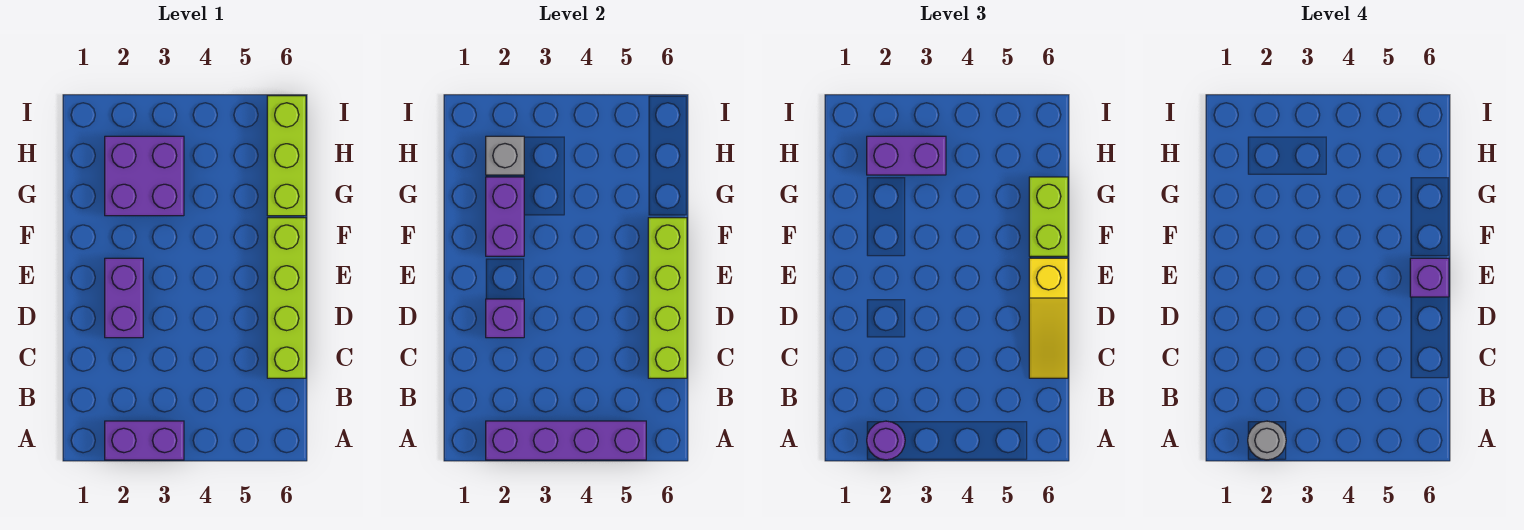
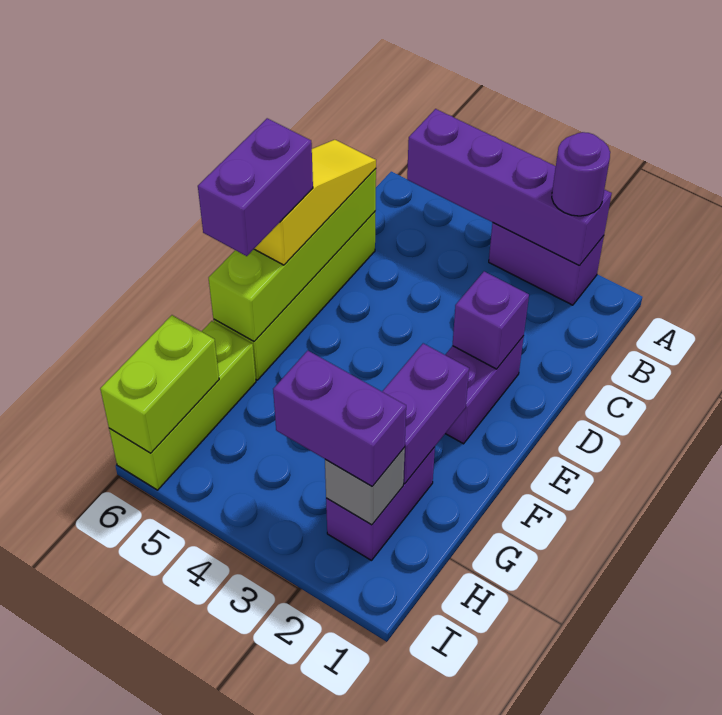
grey round brick A2 level 4 -> none
purple brick E6 level 4 -> purple brick E6:F6 level 4
lime brick F6:G6 level 3 -> lime brick H6:I6 level 2
purple brick G2:H3 level 1 -> purple brick G2:H2 level 1

